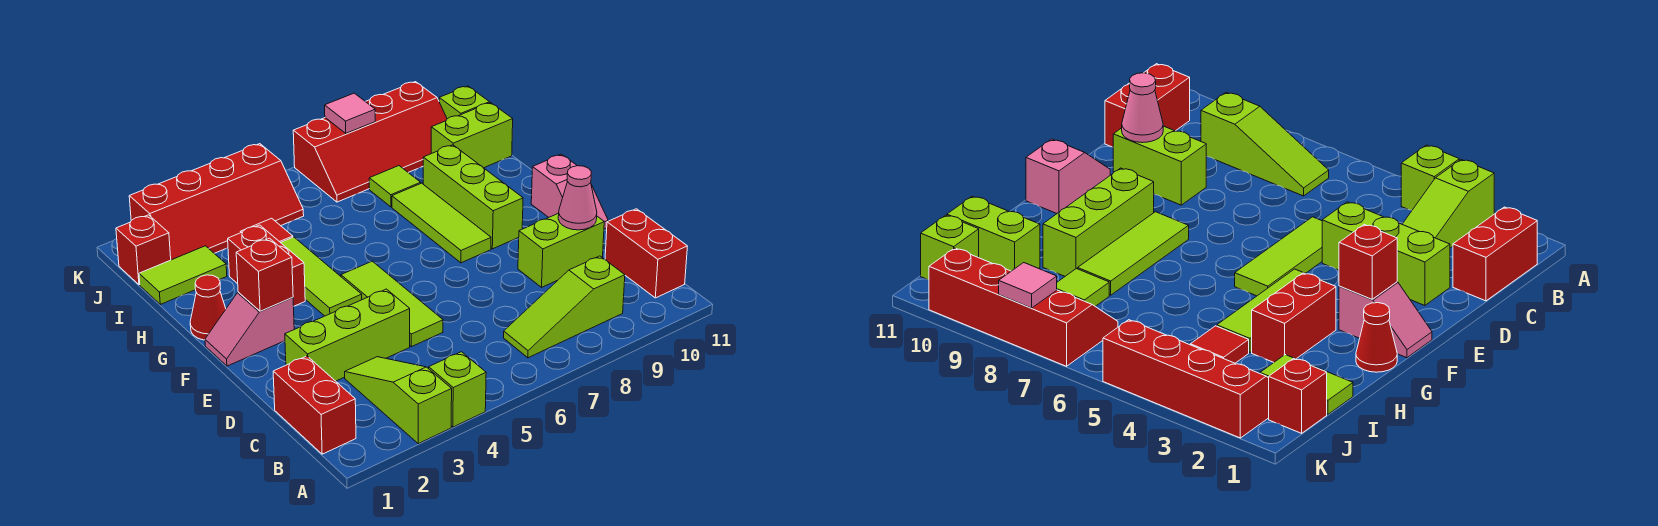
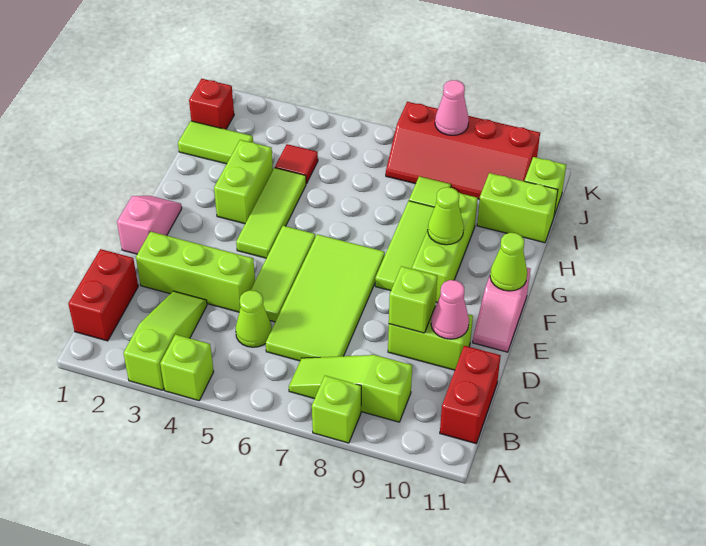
none -> lime brick A8 level 1
none -> lime cone C5 level 1
none -> lime tile C6:F7 level 1
none -> lime brick D9 level 2
pink slope F1:F2 level 1 top 2 -> pink slope E1:F1 level 1 top E
red brick F2 level 2 -> none
none -> lime cone F11 level 2
red cone G1 level 1 -> none
red brick G3:H3 level 1 -> lime brick G3:H3 level 1
none -> lime cone G9 level 2
red slope J2:K5 level 1 top K -> none
pink tile K8 level 2 -> pink cone K8 level 2

